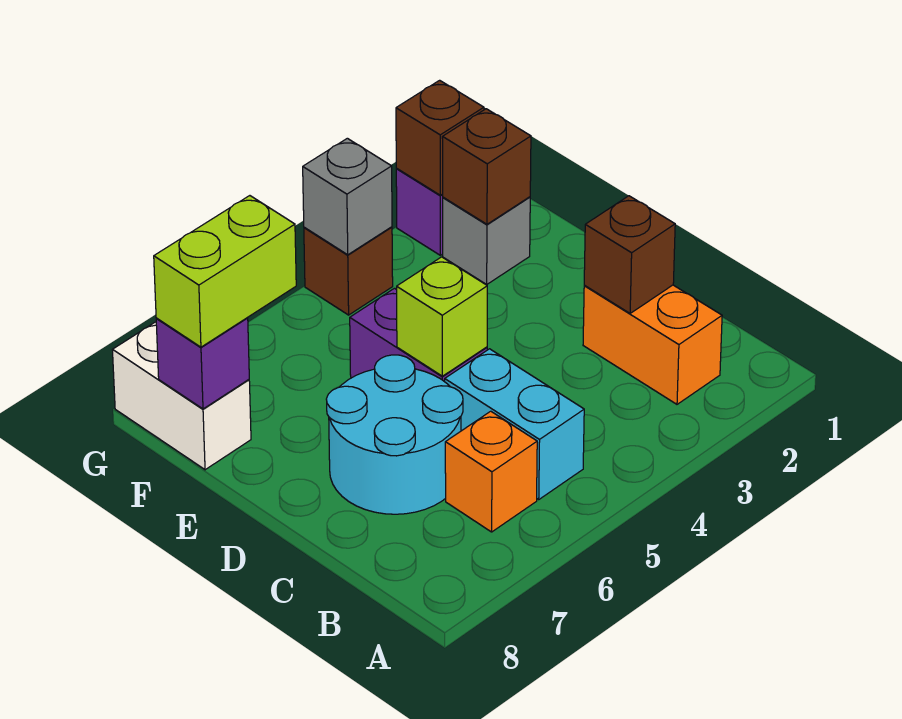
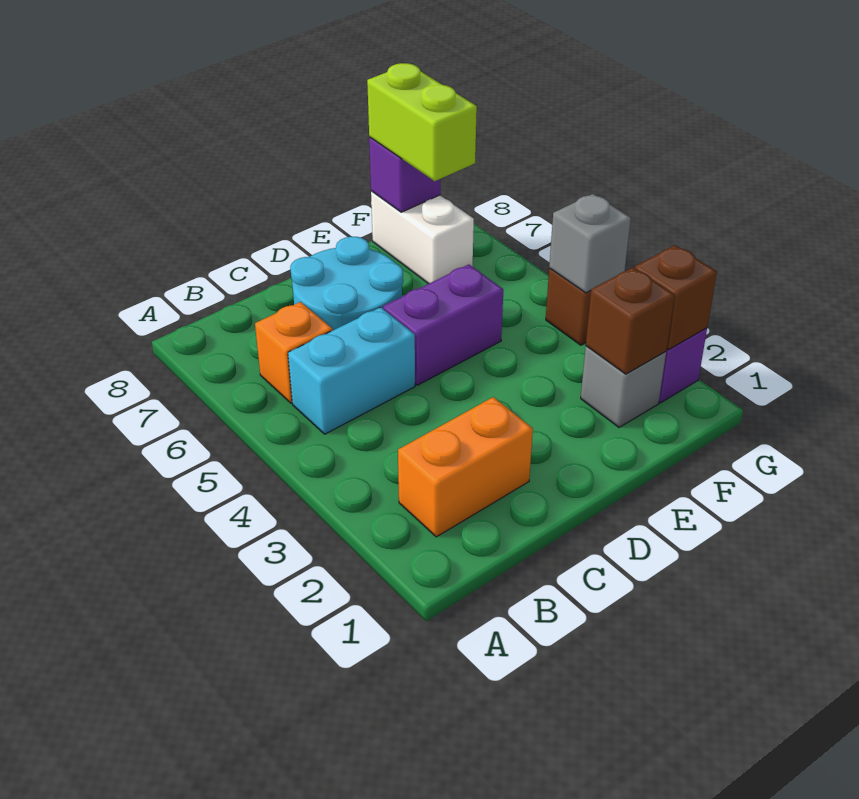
brown brick C2 level 2 -> none
lime brick D5 level 2 -> none
white brick F8:G8 level 1 -> white brick F7:F8 level 1

